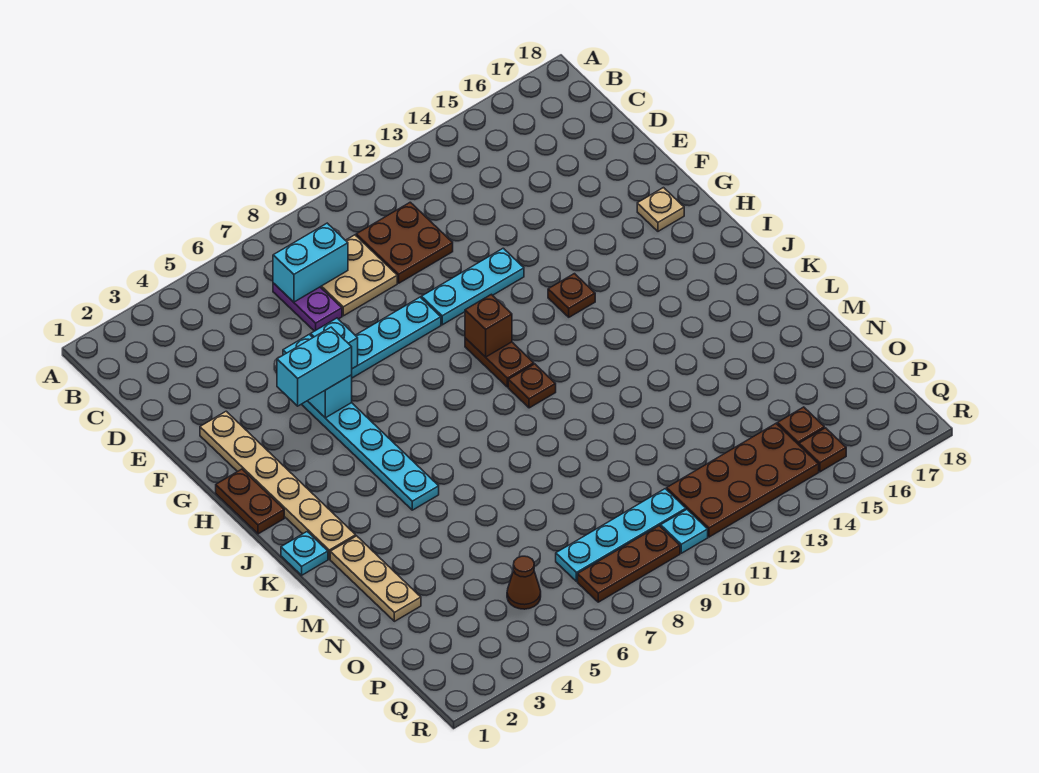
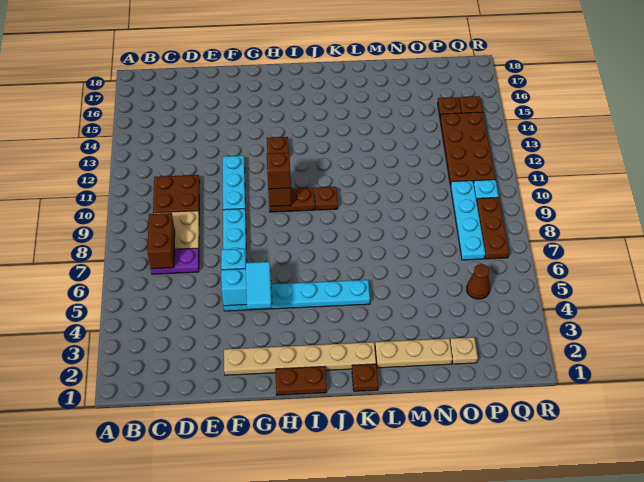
cyan brick C7:C8 level 2 -> brown brick C7:C8 level 2
cyan brick G4:G5 level 3 -> cyan tile G4:G5 level 3
tan plate G17 level 1 -> tan plate O2 level 1
none -> brown brick H10 level 3
cyan plate K1 level 1 -> brown plate K1 level 1

